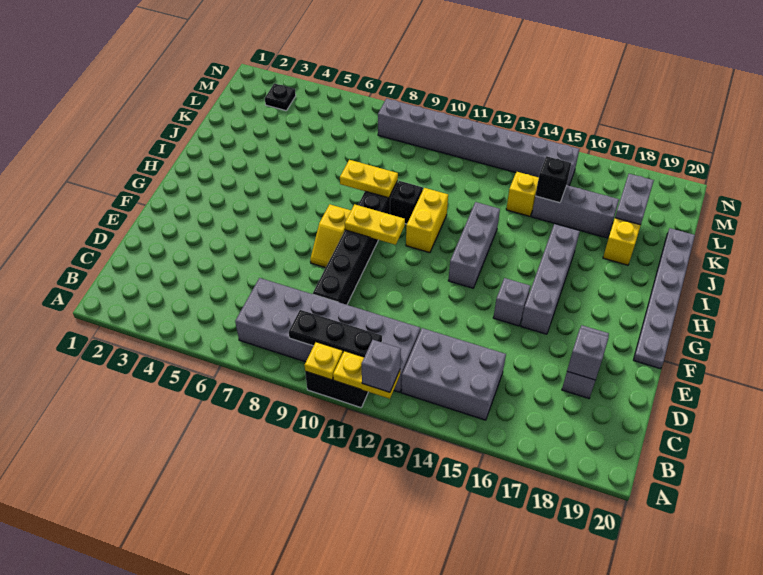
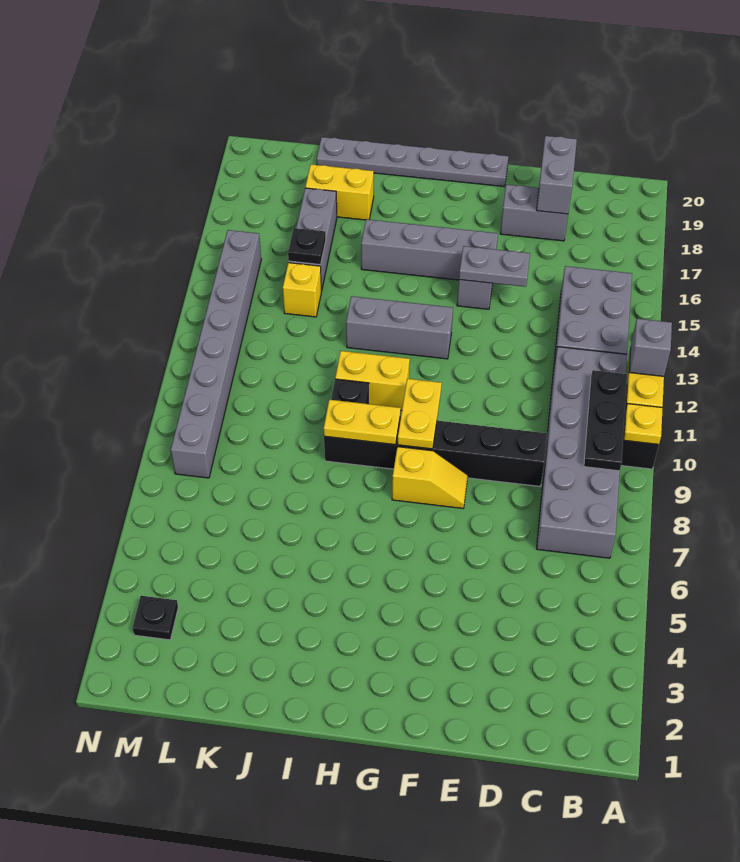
grey brick D18 level 2 -> grey brick D18:D19 level 2
yellow plate I8:I9 level 2 -> yellow plate H9:I9 level 2
black brick K15 level 2 -> black plate K15 level 2
grey plate K18:L18 level 2 -> grey plate E15:F15 level 2

